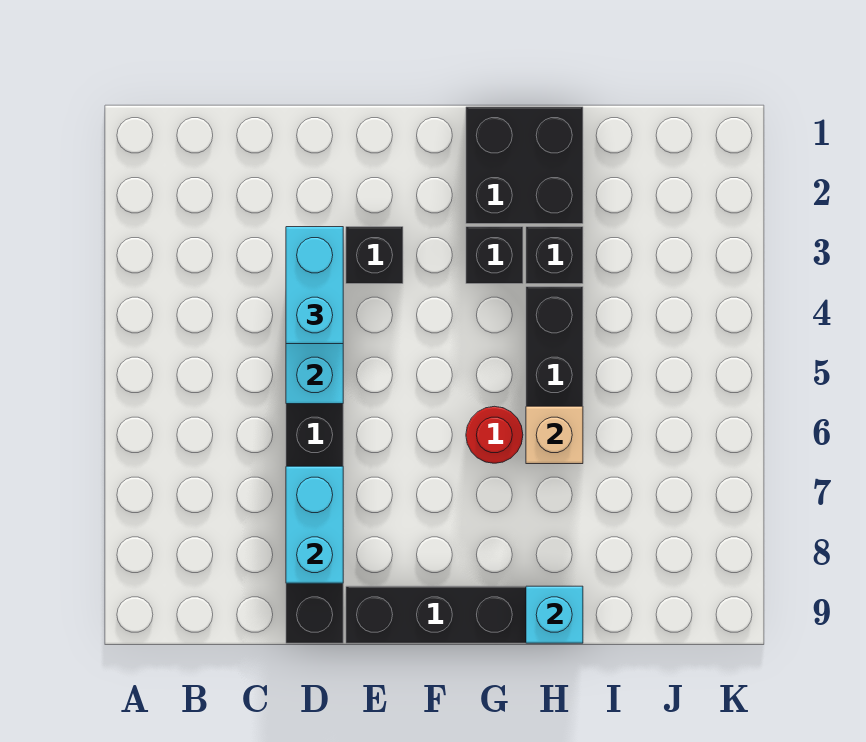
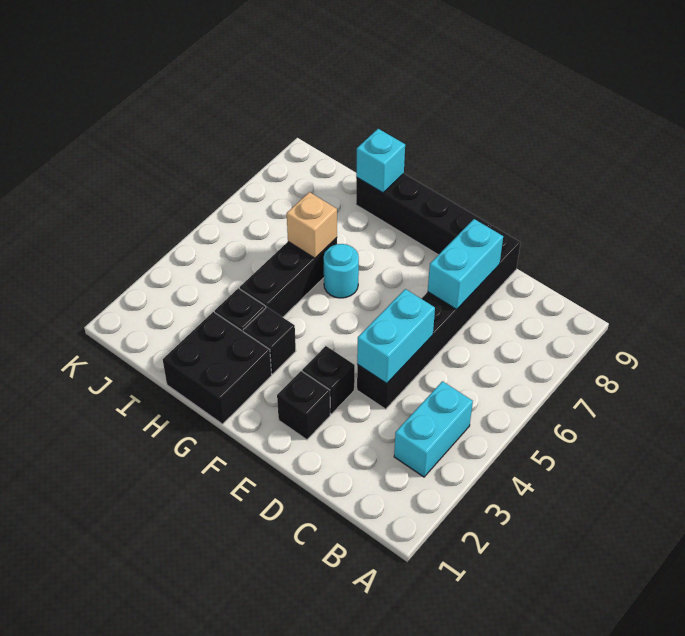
cyan brick D3:D4 level 3 -> cyan brick B3:B4 level 1
none -> black brick E2 level 1
red round brick G6 level 1 -> cyan round brick G6 level 1

